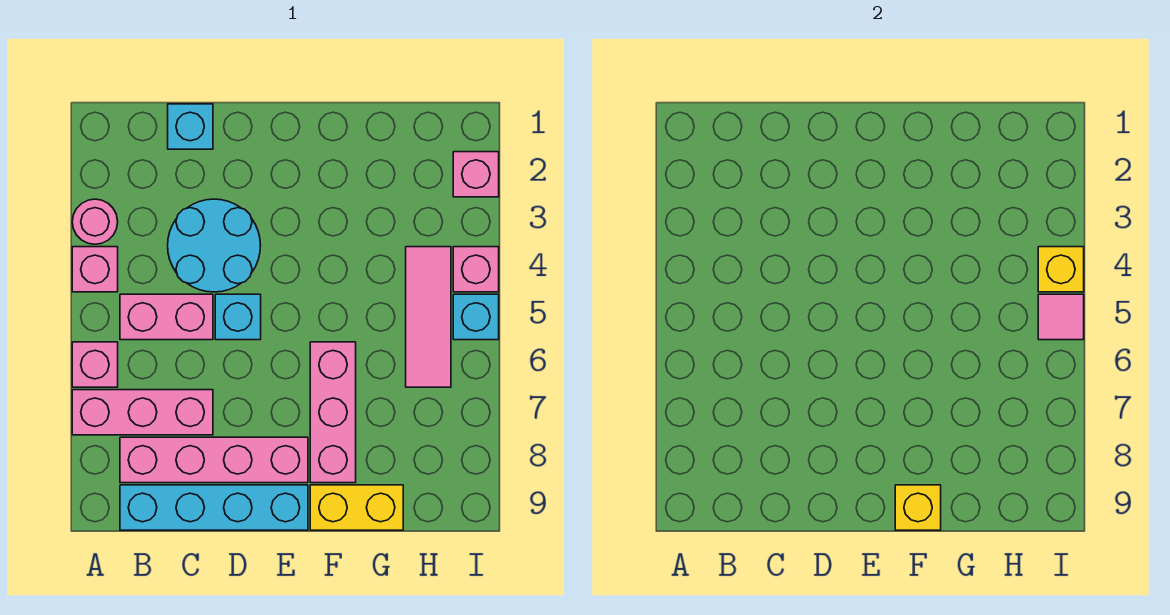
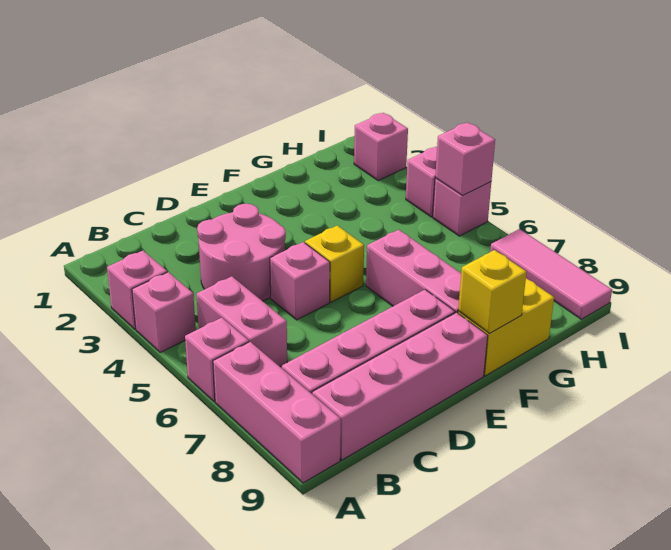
pink round brick A3 level 1 -> pink brick A3 level 1
pink brick A7:C7 level 1 -> pink brick A7:A9 level 1
pink brick B5:C5 level 1 -> pink brick B5:B6 level 1
cyan brick B9:E9 level 1 -> pink brick B9:E9 level 1
cyan brick C1 level 1 -> none
cyan round brick C3:D4 level 1 -> pink round brick C3:D4 level 1
cyan brick D5 level 1 -> pink brick D5 level 1
pink tile H4:H6 level 1 -> pink tile I7:I9 level 1
yellow brick I4 level 2 -> yellow brick E5 level 1
cyan brick I5 level 1 -> pink brick I5 level 1
pink tile I5 level 2 -> pink brick I5 level 2

